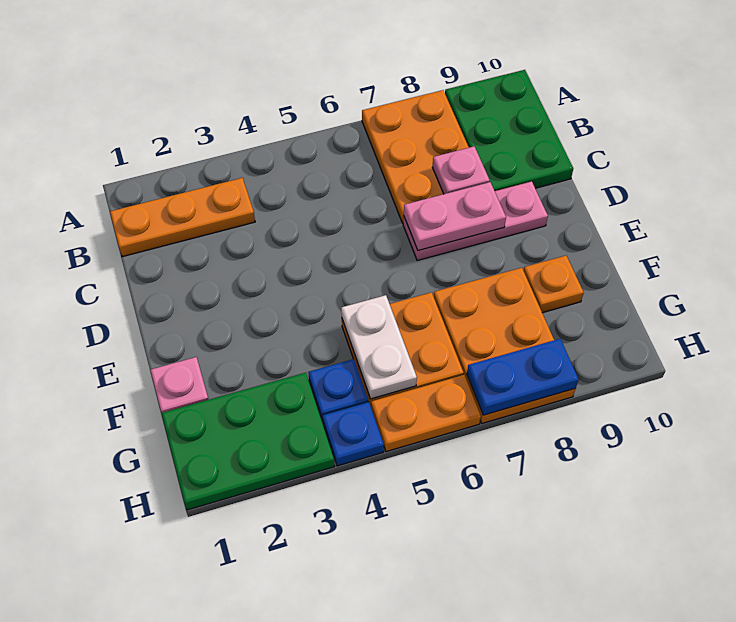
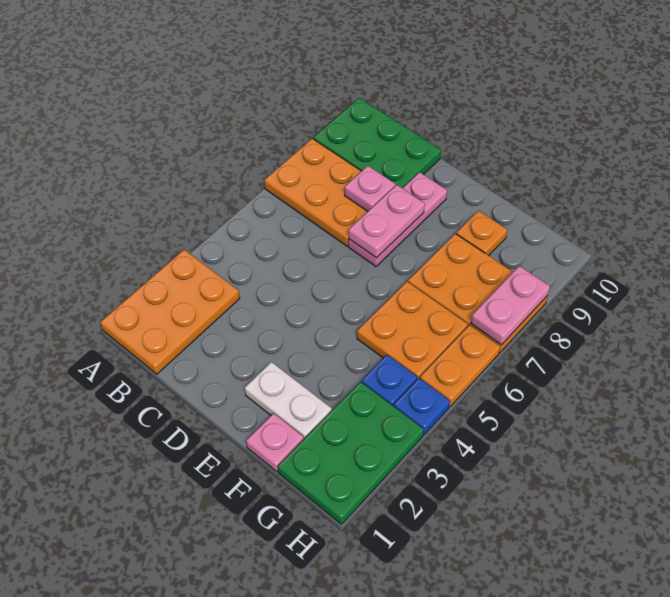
orange plate B1:B3 level 1 -> orange plate A1:B3 level 1
white plate F5:G5 level 2 -> white plate E2:F2 level 1
blue plate H7:H8 level 2 -> pink plate H7:H8 level 2

